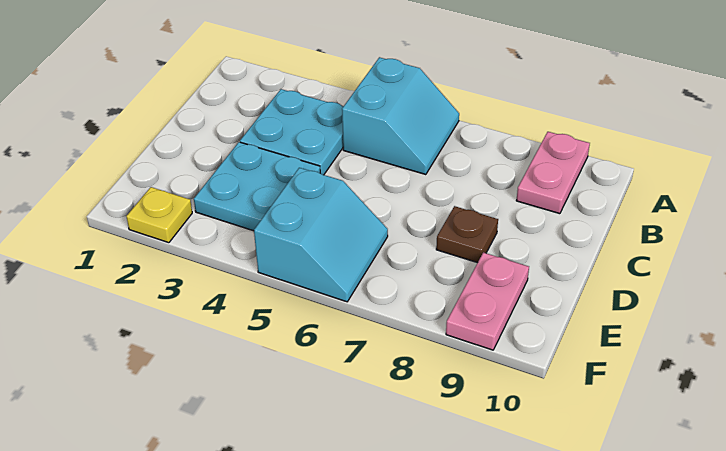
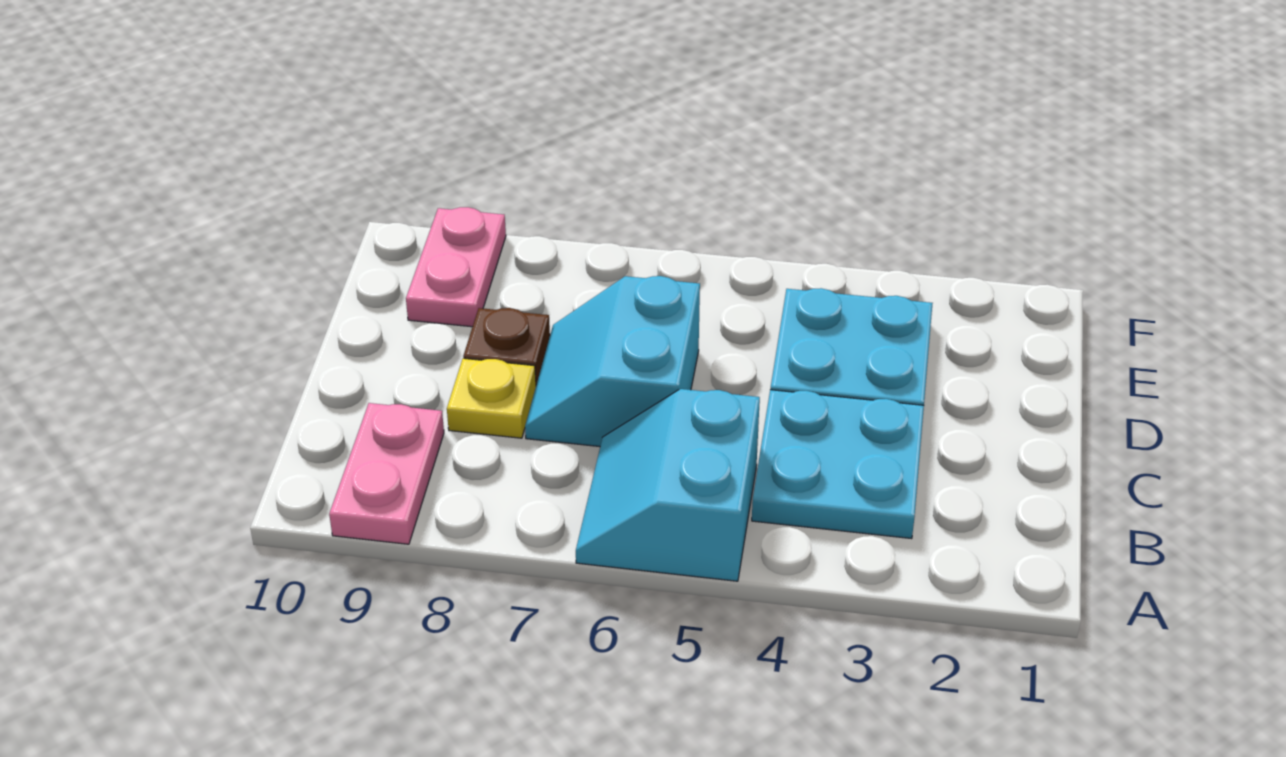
cyan slope E5:F6 level 1 top 5 -> cyan slope C6:D7 level 1 top 6
yellow plate F2 level 1 -> yellow plate C8 level 1

